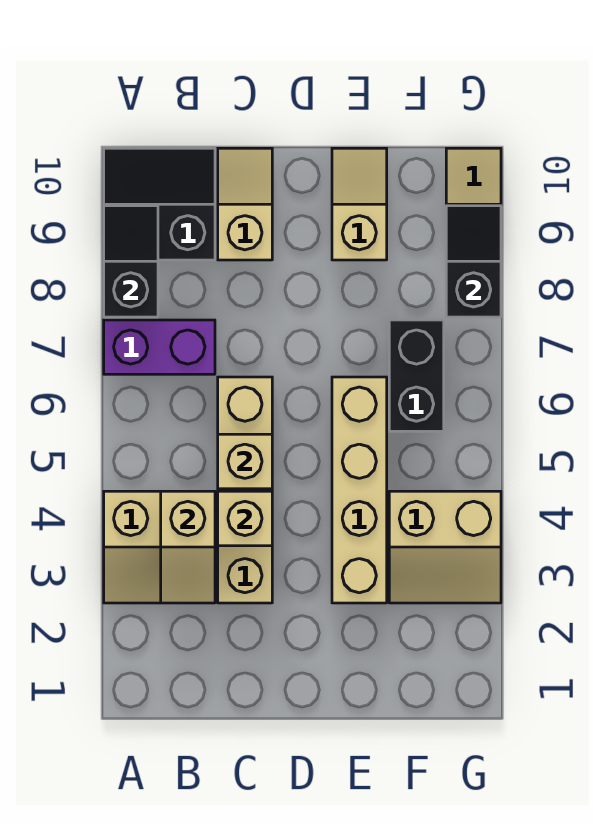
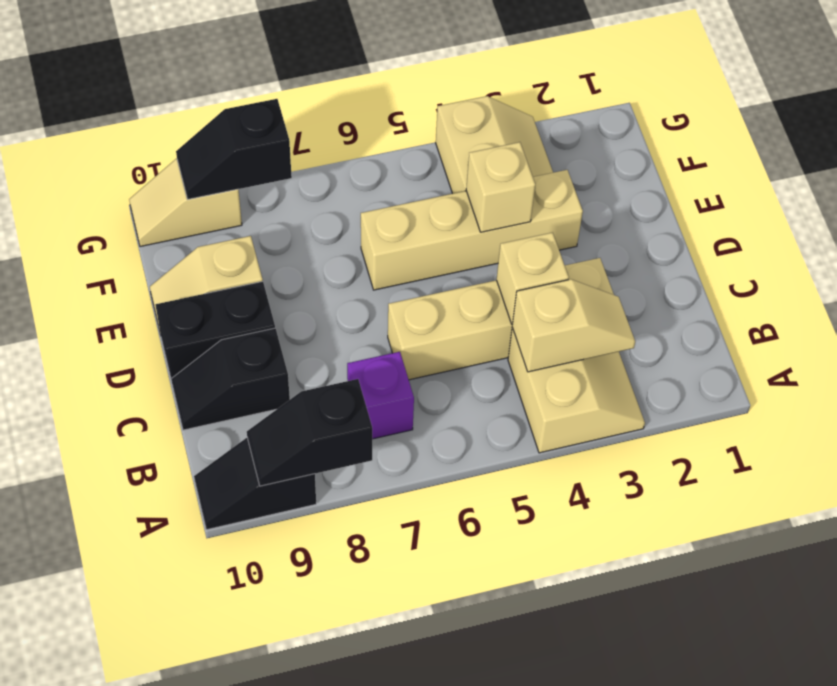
purple brick A7:B7 level 1 -> purple brick B7 level 1
black slope A9:B10 level 1 top 9 -> black slope A9:A10 level 1 top 9
tan brick C5 level 2 -> tan brick E4 level 2
tan slope C9:C10 level 1 top 9 -> black slope C9:C10 level 1 top 9
black brick F6:F7 level 1 -> black brick D9:D10 level 1

